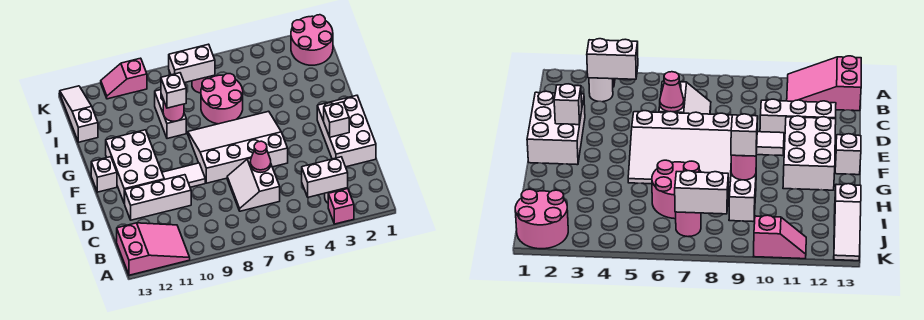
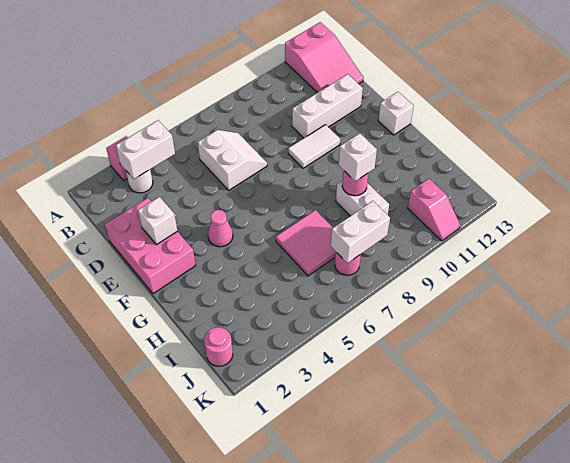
pink slope A11:B13 level 1 top 13 -> pink slope A12:C13 level 1 top A
white brick D1:F2 level 1 -> pink brick D1:F2 level 1
pink cone D6 level 2 -> pink cone F4 level 1
white slope E5:G8 level 1 top E -> none
white brick E11:G12 level 1 -> none
pink round brick H6:I7 level 1 -> pink tile H6:I7 level 1
white slope I13:K13 level 1 top I -> none
pink round brick J1:K2 level 1 -> pink round brick J1 level 1
pink slope K10:K11 level 1 top 10 -> pink slope J11:K11 level 1 top J

